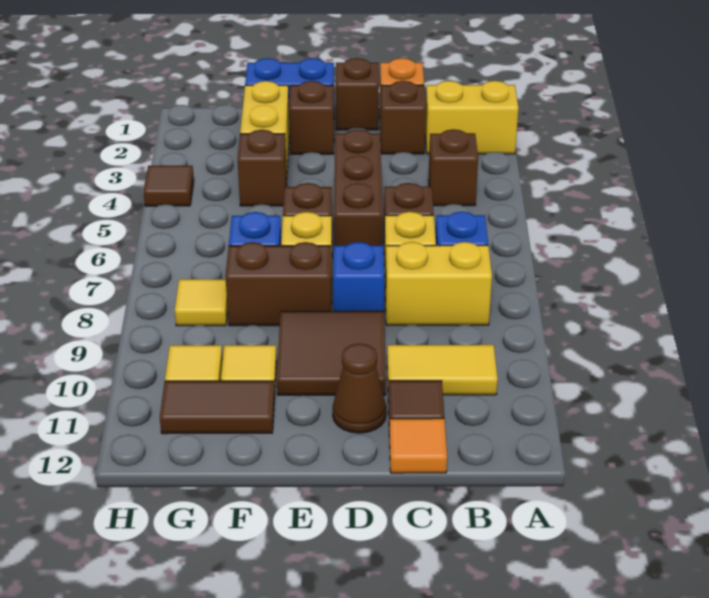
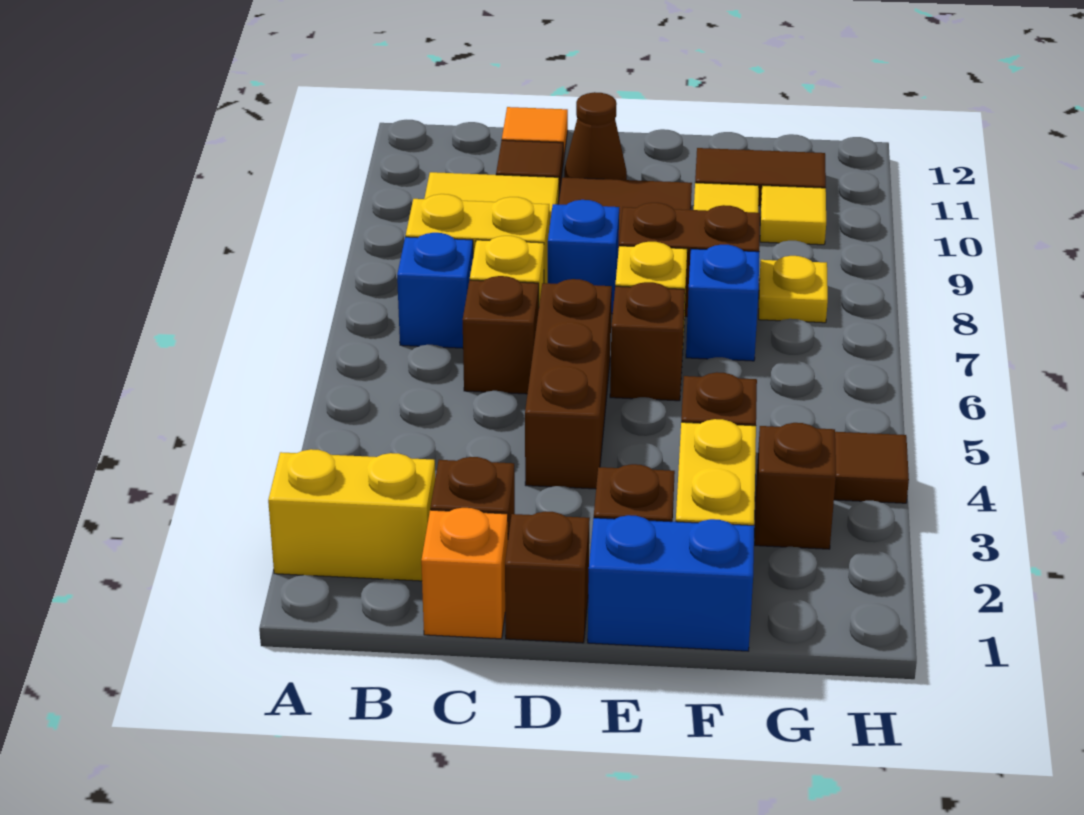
brown brick B4 level 1 -> brown brick G3 level 1
yellow tile G8 level 1 -> yellow plate G8 level 1

